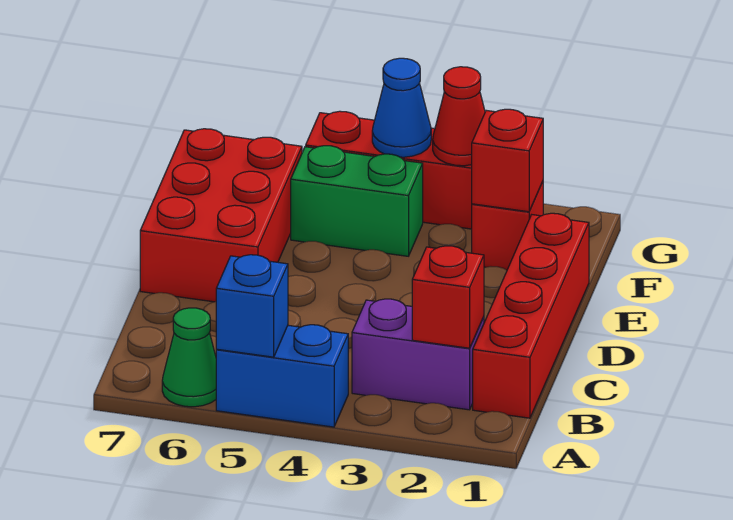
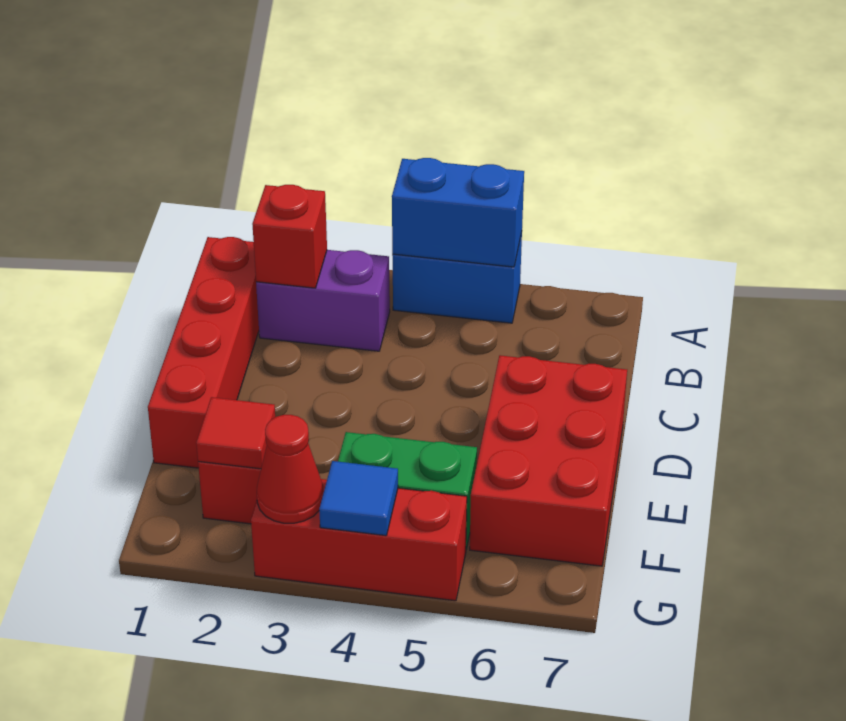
blue brick A5 level 2 -> blue brick A4:A5 level 2
green cone A6 level 1 -> none
red brick F2 level 2 -> red tile F2 level 2
blue cone G4 level 2 -> blue tile G4 level 2

